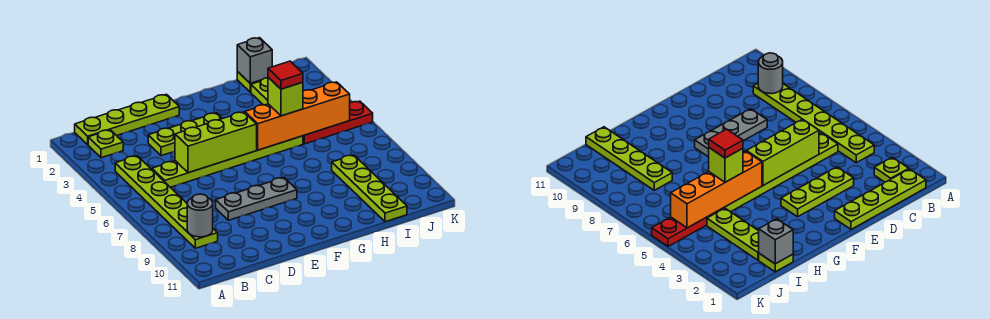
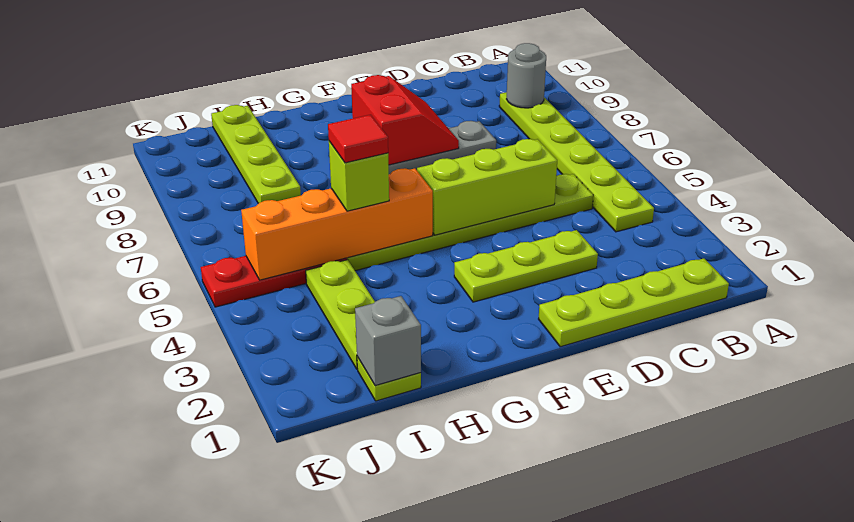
lime plate B2 level 1 -> none
none -> red slope E8:F9 level 2 top F

